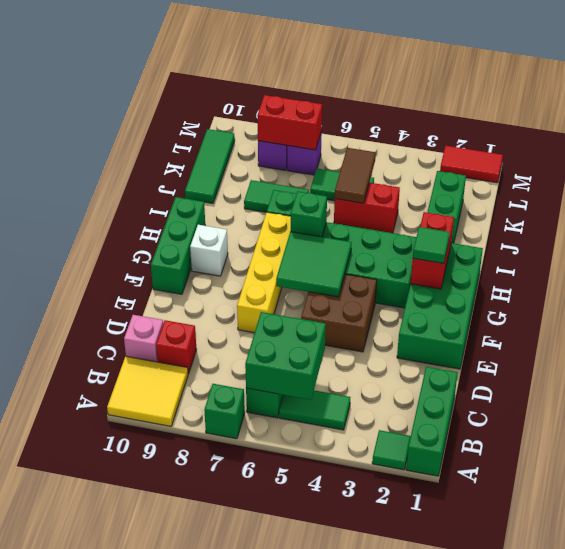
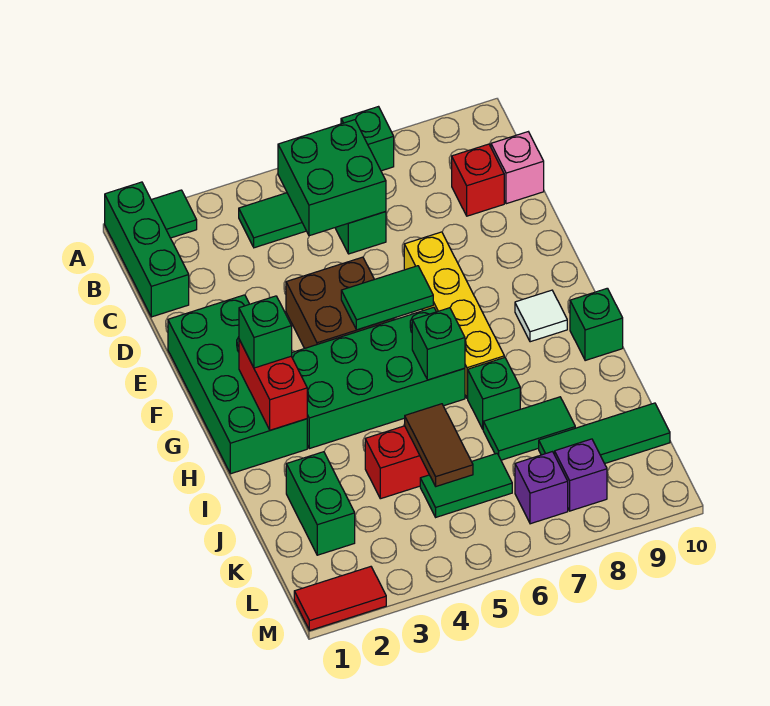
yellow tile A9:B10 level 1 -> none
green tile F5:G6 level 2 -> green tile F5:F6 level 2
green brick F10:H10 level 1 -> green brick H10 level 1
green tile G2 level 3 -> green brick G2 level 3
white brick G9 level 1 -> white tile G9 level 1
green tile J10:L10 level 1 -> green tile K8:K10 level 1
red brick L7:L8 level 2 -> none

